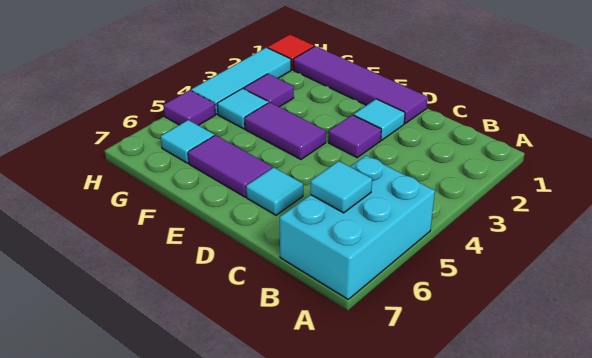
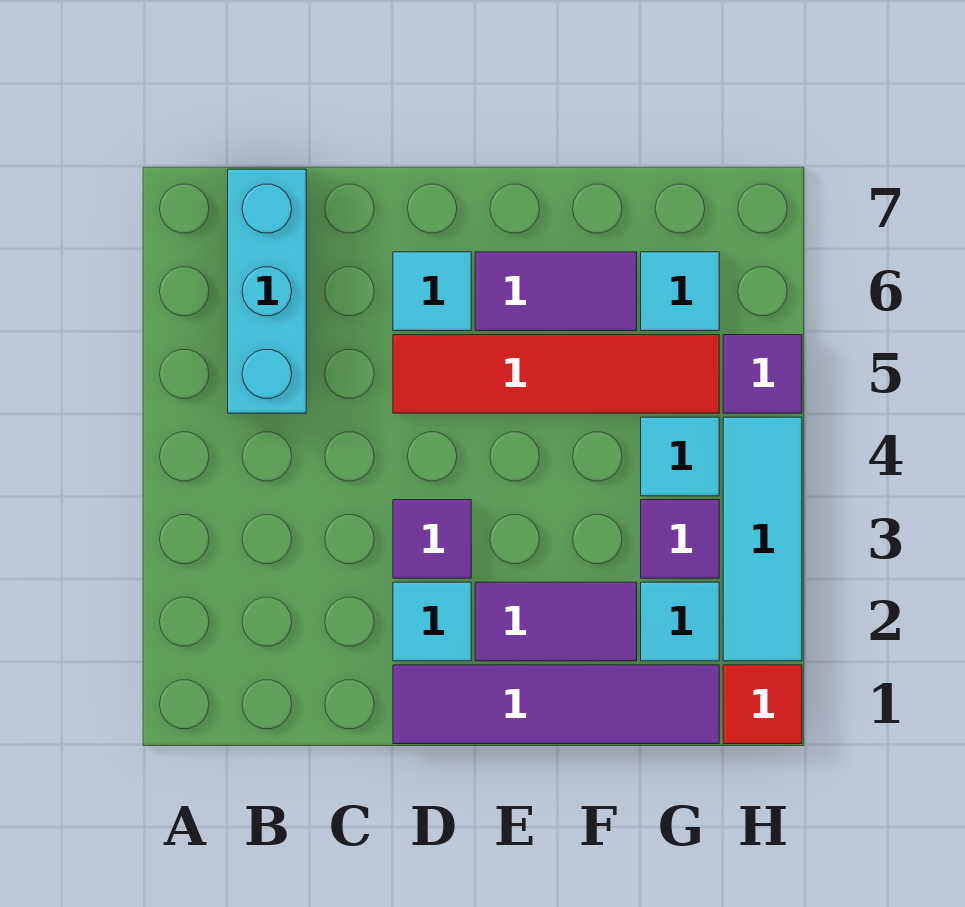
cyan brick A5:B7 level 1 -> cyan brick B5:B7 level 1
cyan tile B6 level 2 -> cyan tile G2 level 1
none -> red tile D5:G5 level 1
purple tile E4:F4 level 1 -> purple tile E2:F2 level 1

